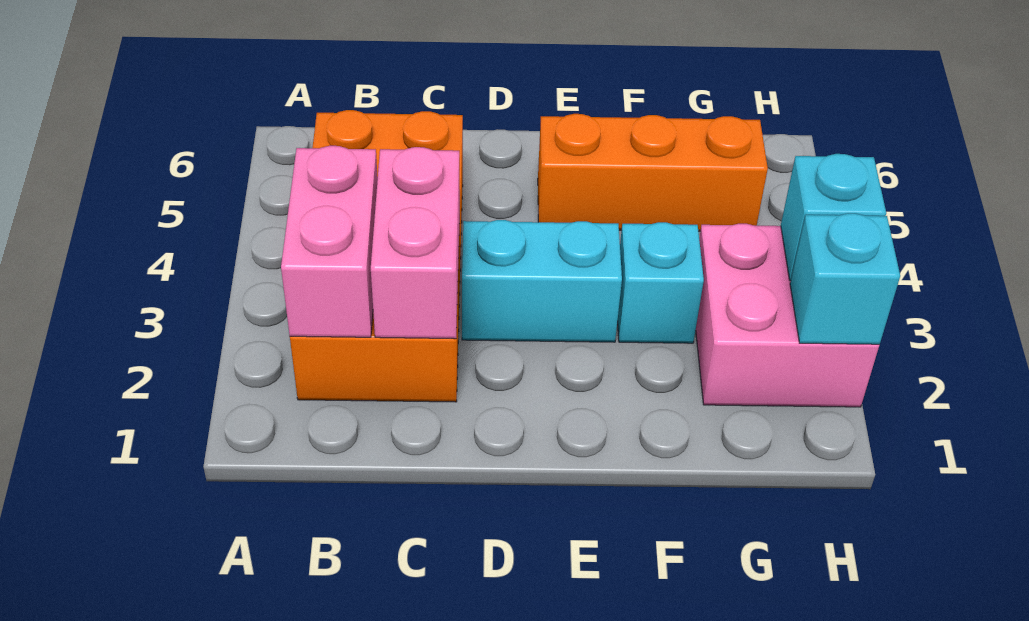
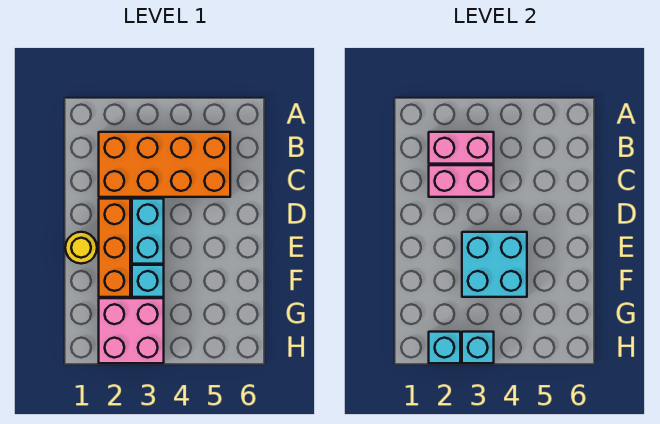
none -> yellow round brick E1 level 1
none -> cyan brick E3:F4 level 2
orange brick E5:G5 level 1 -> orange brick D2:F2 level 1

